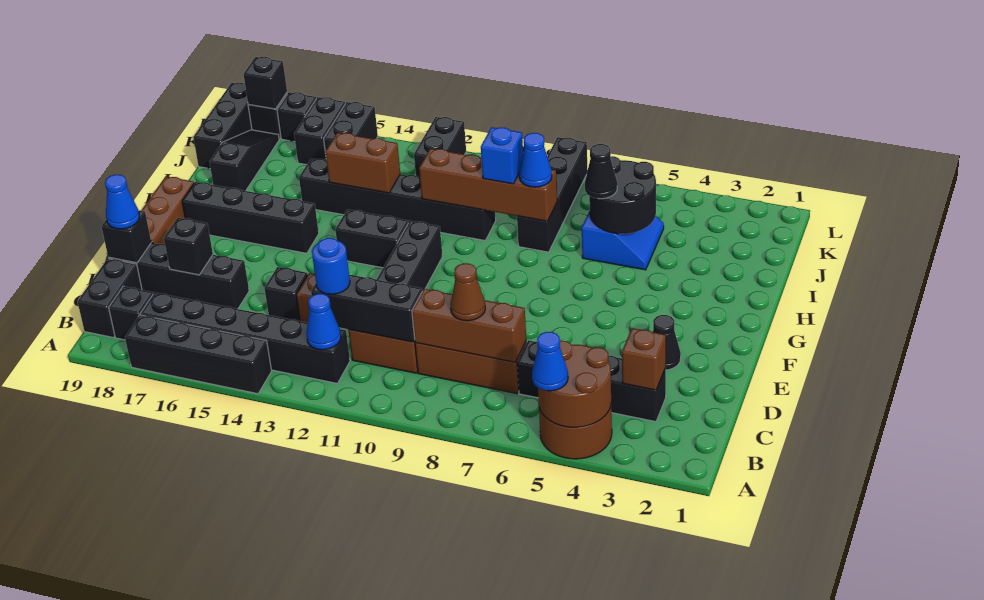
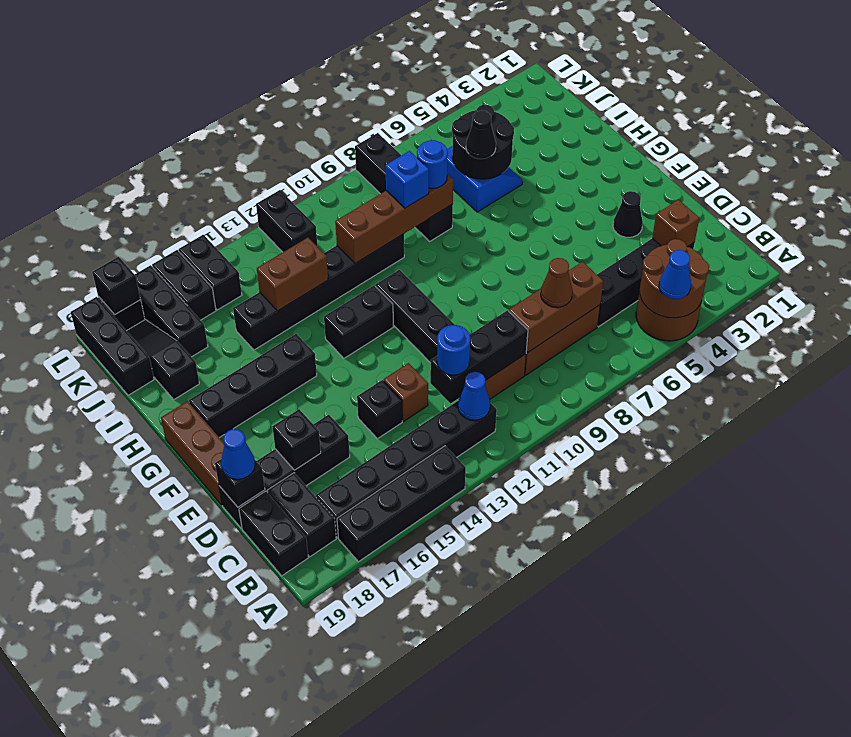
black brick B18 level 1 -> black brick B18:C18 level 1
blue cone I8 level 3 -> blue round brick I8 level 3
black brick L17 level 1 -> black brick J17:L17 level 1

